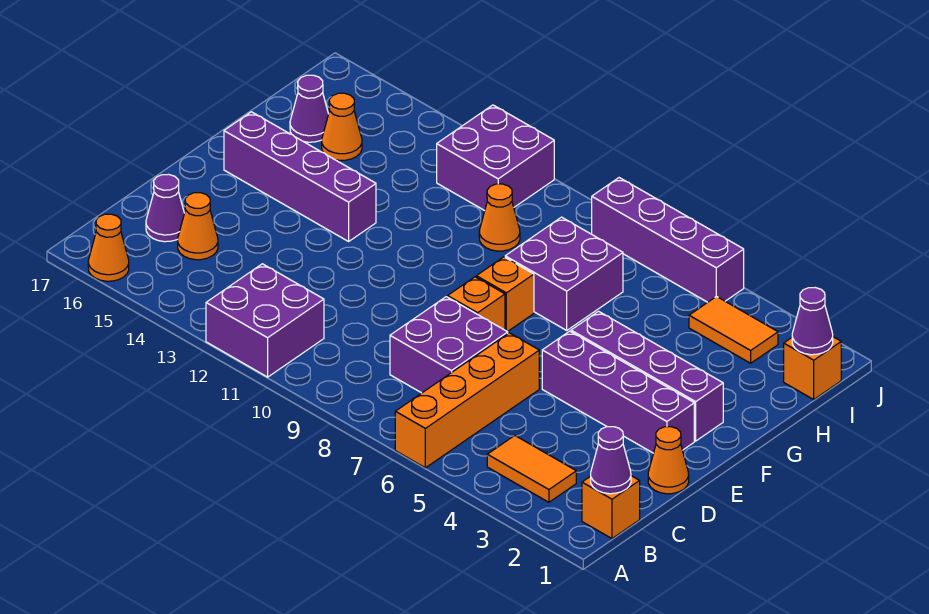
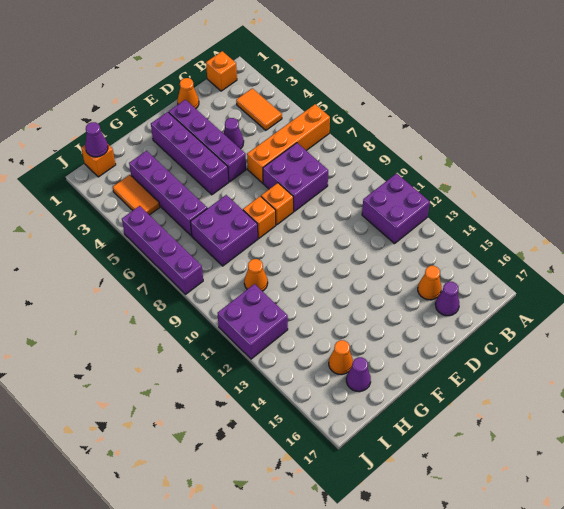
orange cone A16 level 1 -> none
purple cone B1 level 2 -> purple cone D4 level 1
purple brick F13:F16 level 1 -> purple brick H3:H6 level 1

